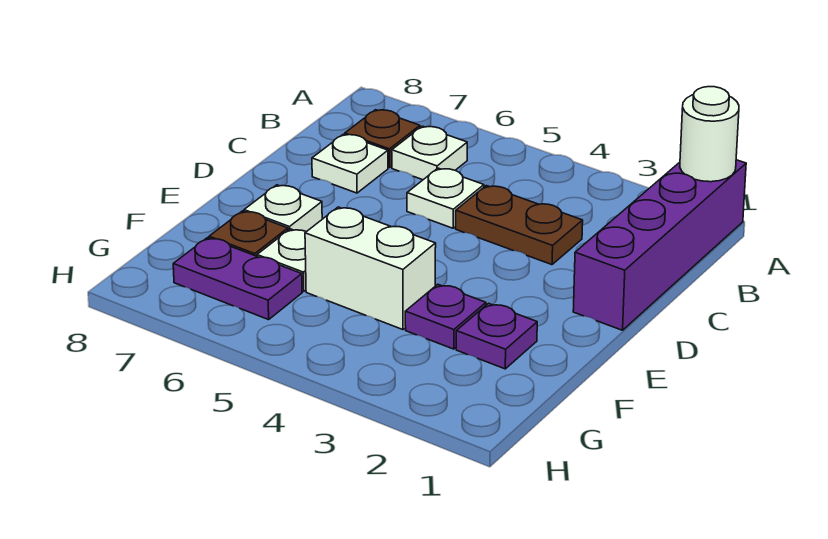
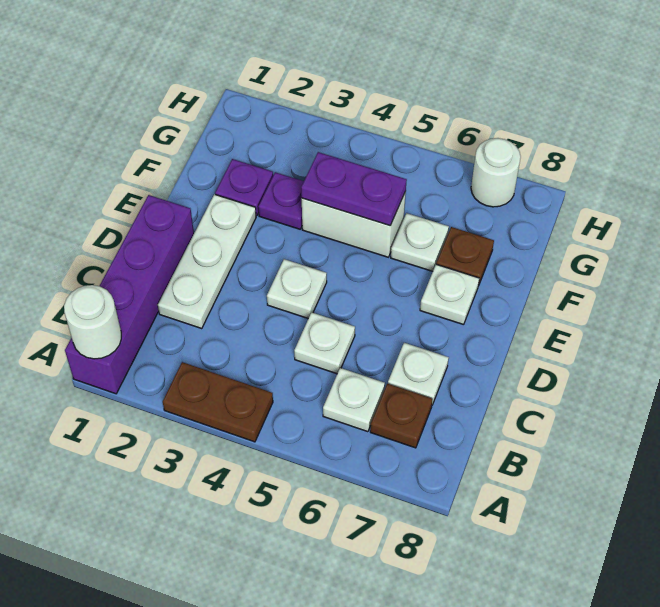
none -> white plate C2:E2 level 1
brown plate C3:C4 level 1 -> brown plate A3:A4 level 1
none -> white plate D4 level 1
purple plate G6:G7 level 1 -> purple plate F4:F5 level 2
none -> white round brick H7 level 1

